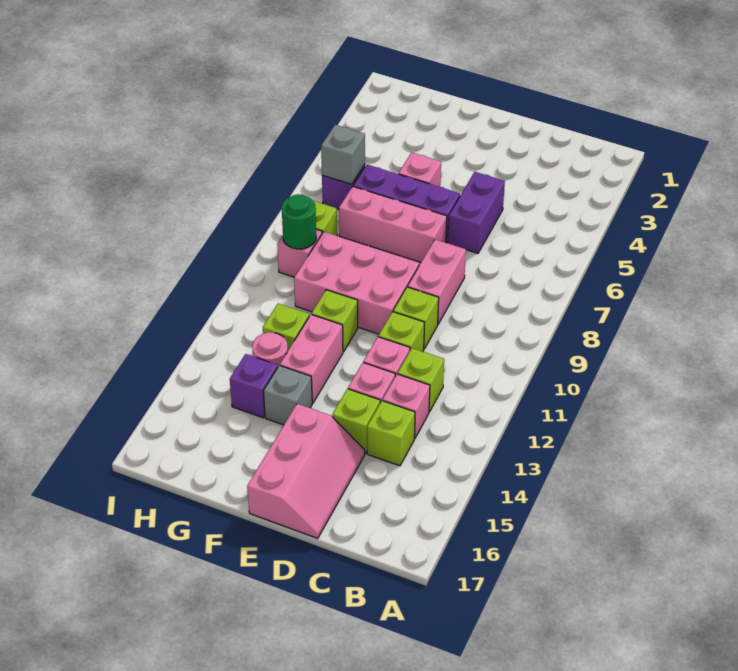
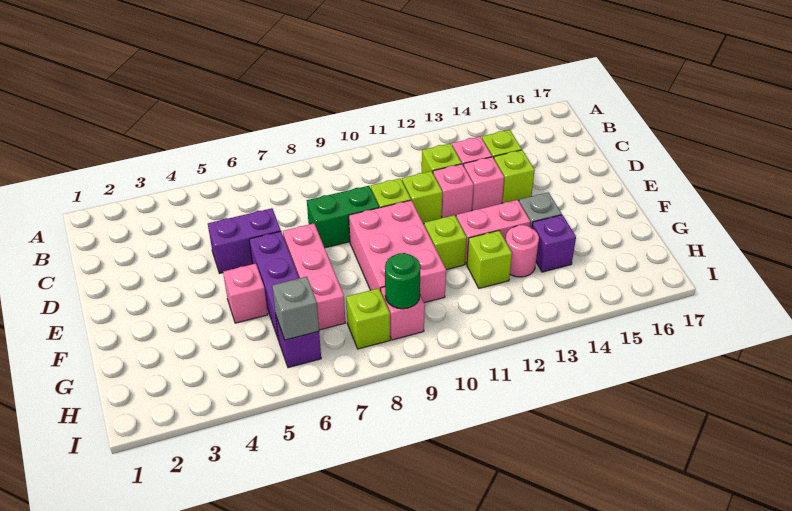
pink brick D8:D9 level 1 -> green brick D8:D9 level 1
pink slope D15:E17 level 1 top E -> none

